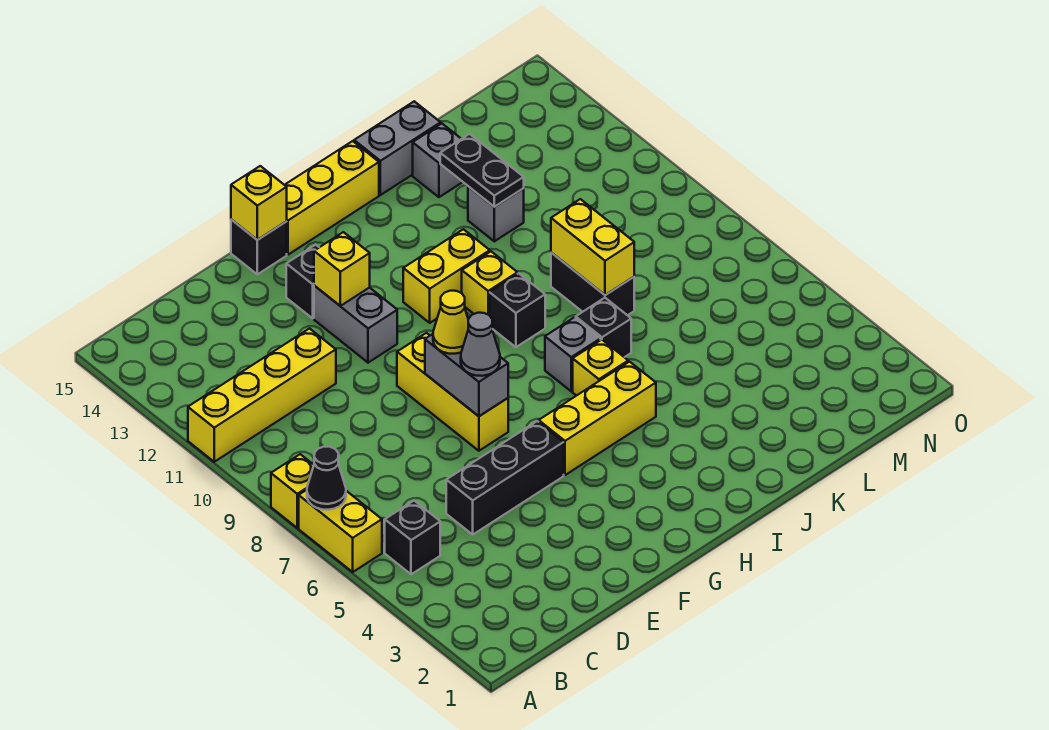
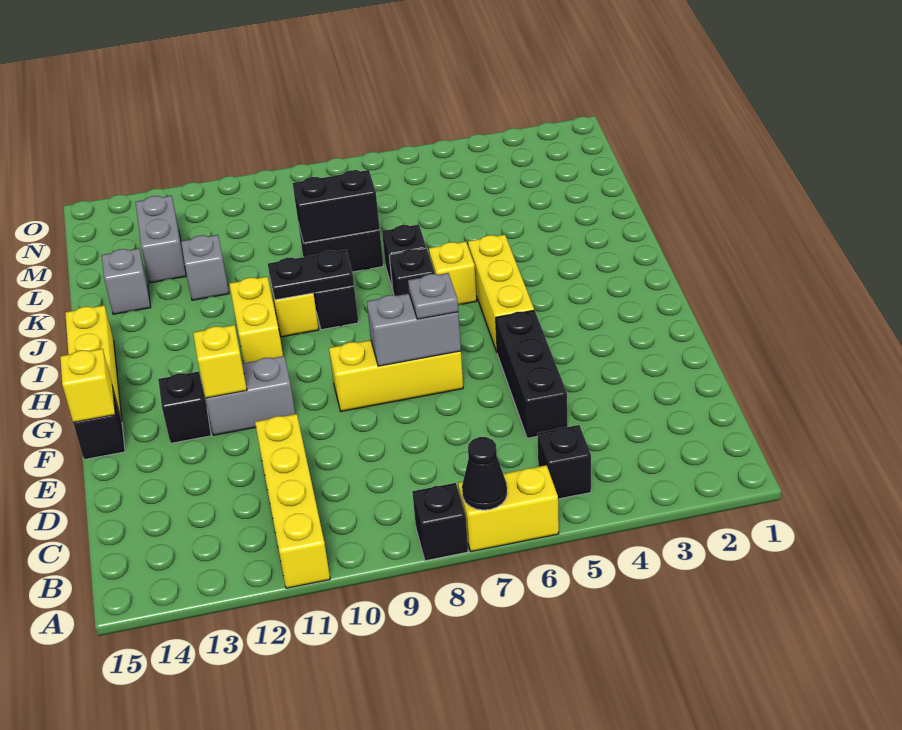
yellow brick A8 level 1 -> black brick A8 level 1
grey cone F7 level 3 -> grey plate F7 level 3
yellow cone F8 level 3 -> none
grey brick I7 level 1 -> black brick I7 level 1
grey brick J15:K15 level 1 -> grey brick L13:M13 level 1
yellow brick K8:K9 level 2 -> black brick K8:K9 level 2
black plate K12:K13 level 2 -> black plate I9:I10 level 2

